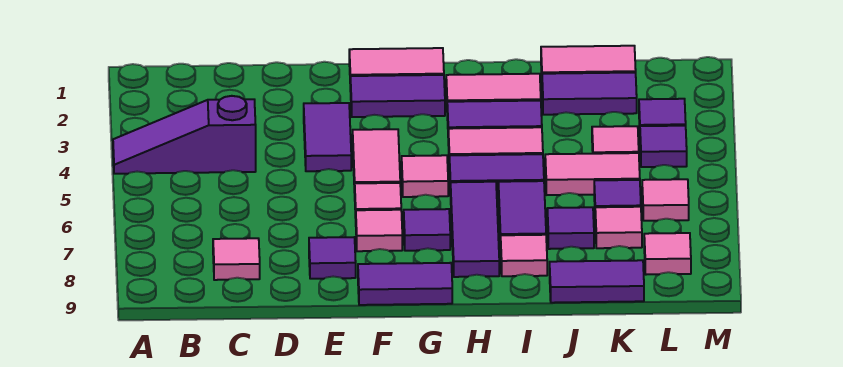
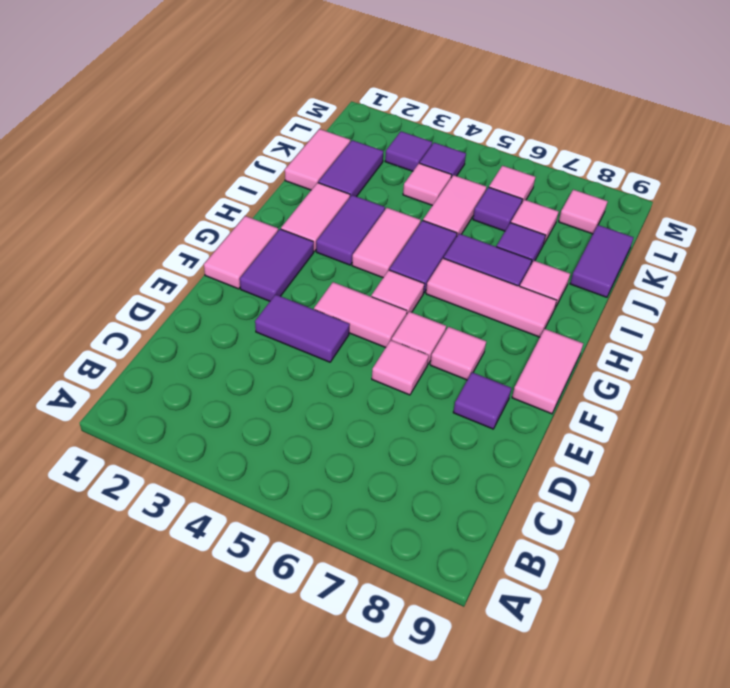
purple slope A4:C4 level 1 top C -> none
pink tile C8 level 1 -> pink tile E6 level 1
purple tile F9:G9 level 1 -> pink tile F9:G9 level 1
purple tile G7 level 1 -> none
purple tile H6:H8 level 1 -> pink tile H6:H8 level 1

